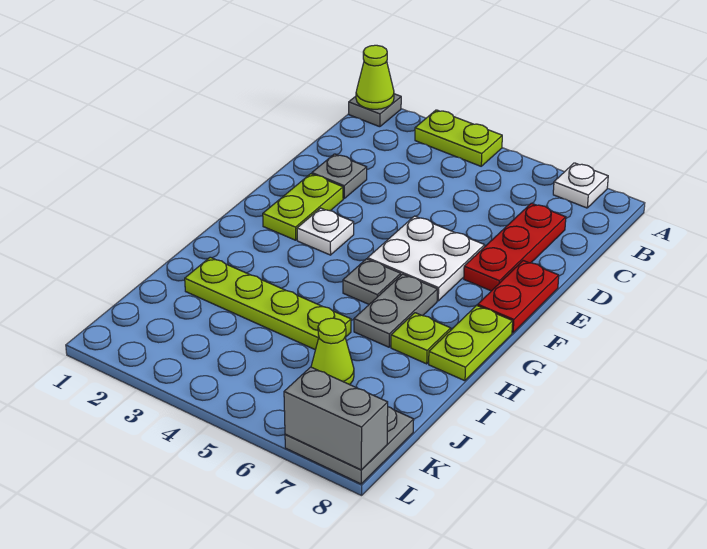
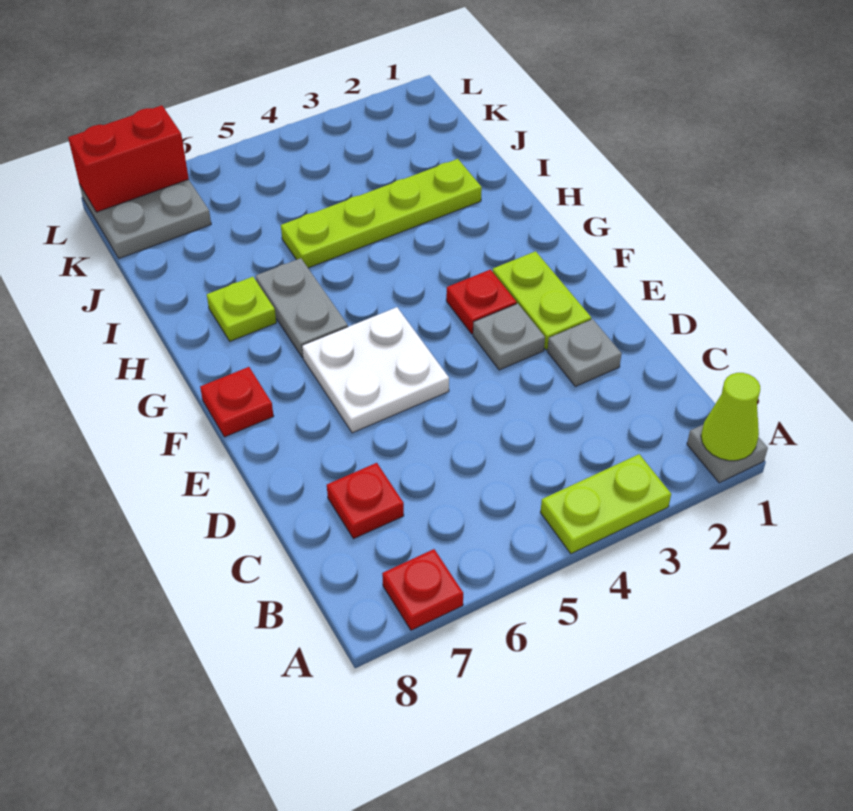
white plate A7 level 1 -> red plate A7 level 1
red plate C7:E7 level 1 -> red plate C7 level 1
red plate E8:F8 level 1 -> red plate F8 level 1
white plate F3 level 1 -> red plate F3 level 1
grey plate G5 level 1 -> grey plate E3 level 1
lime plate G8:H8 level 1 -> none
lime cone J6 level 1 -> none
grey brick L7:L8 level 2 -> red brick L7:L8 level 2

